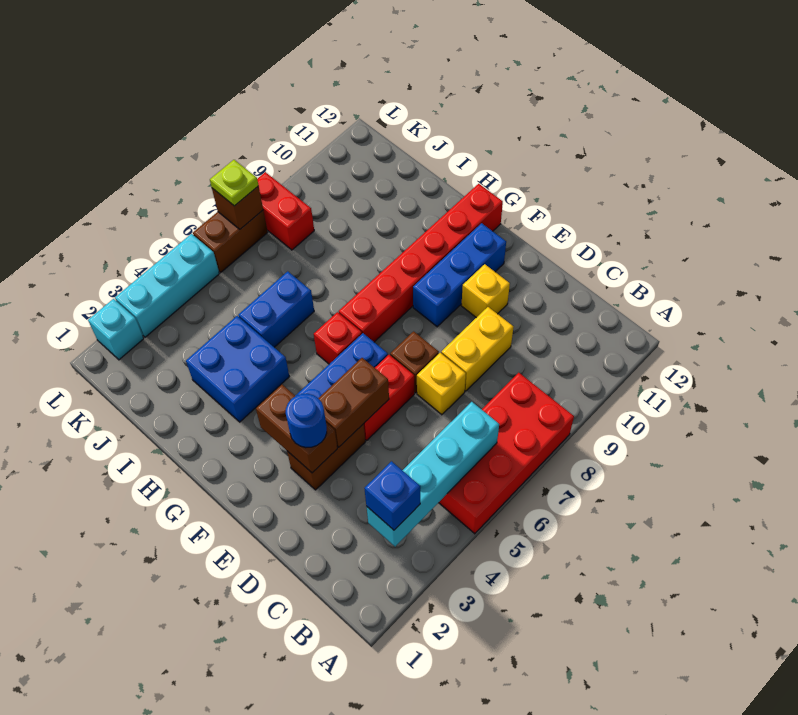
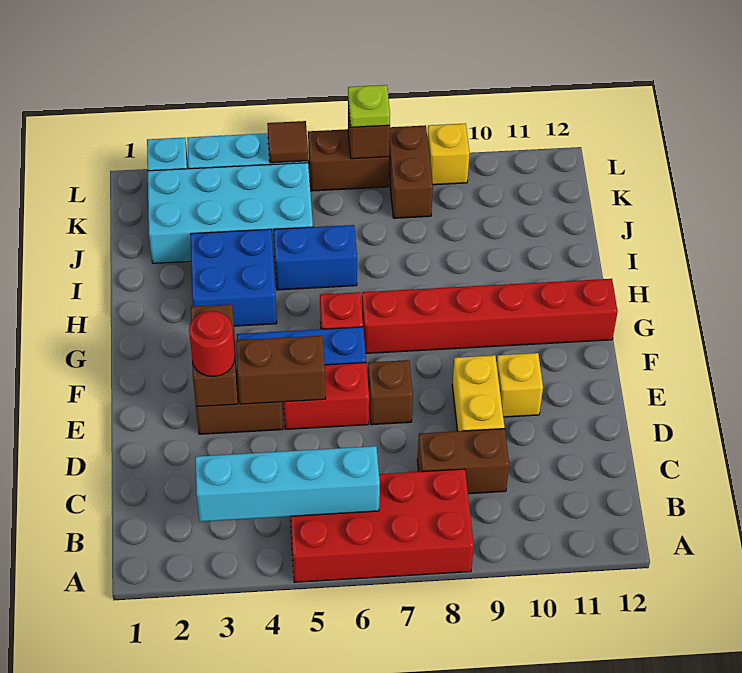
blue brick B3 level 3 -> none
none -> brown brick C8:C9 level 1
yellow brick D7 level 1 -> yellow brick L9 level 1
yellow brick D8:D9 level 1 -> yellow brick D9:E9 level 1
blue round brick E3 level 3 -> red round brick E3 level 3
blue brick F9:F11 level 1 -> none
none -> cyan brick J2:K5 level 1
red brick K8:L8 level 1 -> brown brick K8:L8 level 1
none -> brown tile L5 level 2

